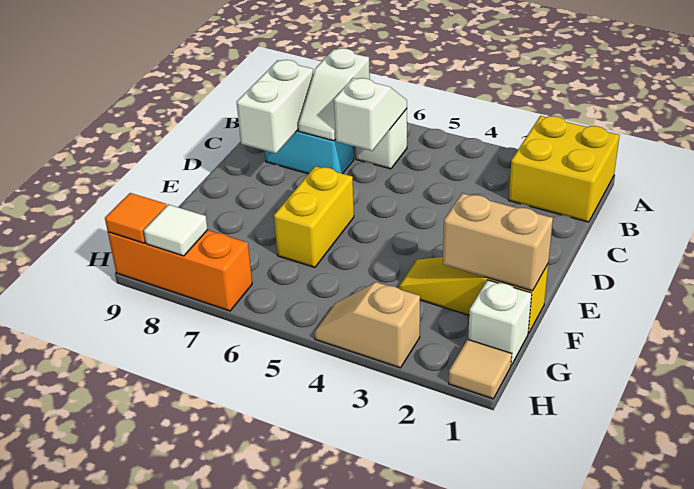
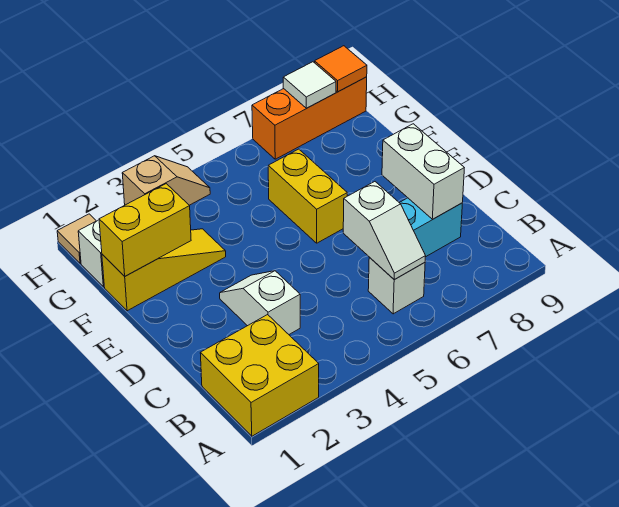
white slope B7:C7 level 2 top B -> white slope C3:D3 level 1 top C
tan brick F1:F2 level 2 -> yellow brick F1:F2 level 2

